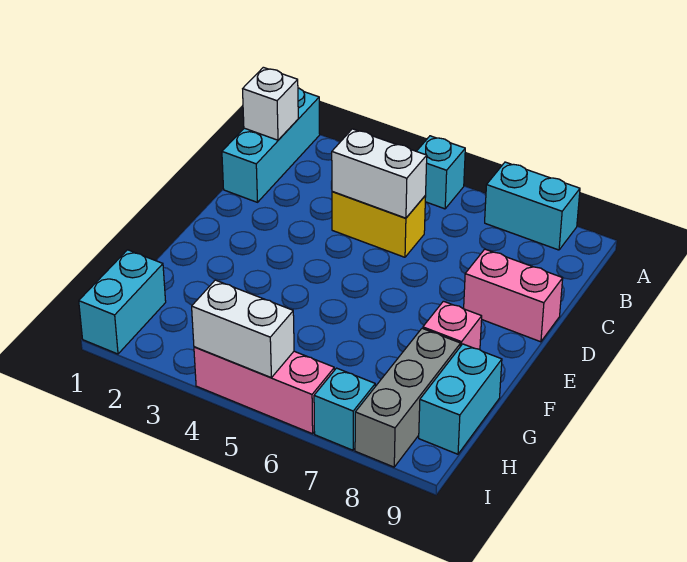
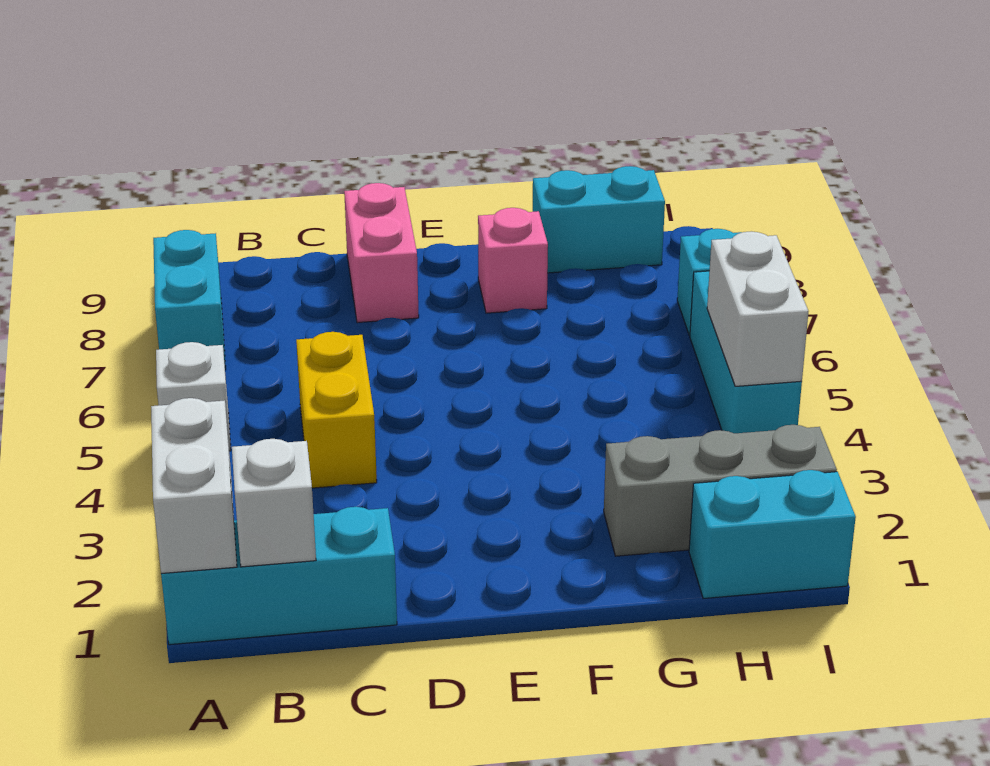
cyan brick A5 level 1 -> white brick A5 level 1
white brick C4:C5 level 2 -> white brick A1:A2 level 2
grey brick G8:I8 level 1 -> grey brick G2:I2 level 1
pink brick I4:I6 level 1 -> cyan brick I4:I6 level 1

